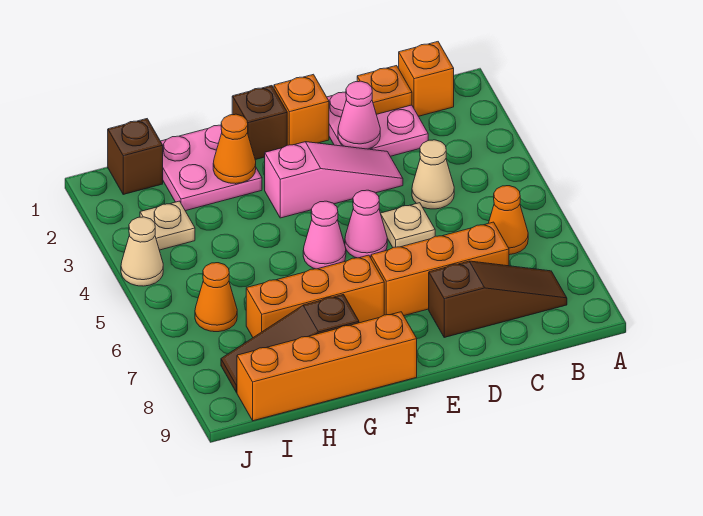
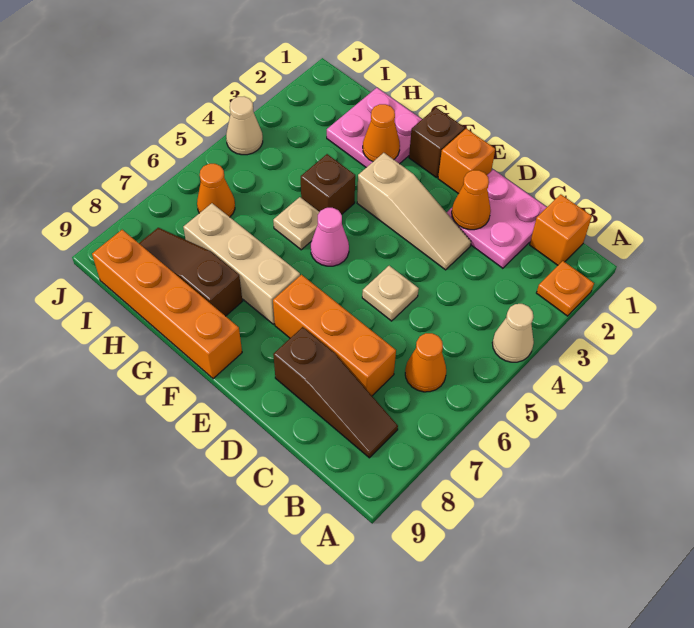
orange plate C1 level 2 -> orange plate A2 level 1
tan cone C4 level 1 -> tan cone A4 level 1
pink cone D2 level 2 -> orange cone D2 level 2
pink slope D3:F3 level 1 top F -> tan slope D3:F3 level 1 top F
pink cone E5 level 1 -> none
orange brick F7:H7 level 1 -> tan brick F7:H7 level 1
brown brick I1 level 1 -> brown brick G4 level 1
tan plate I3 level 1 -> tan plate G5 level 1

